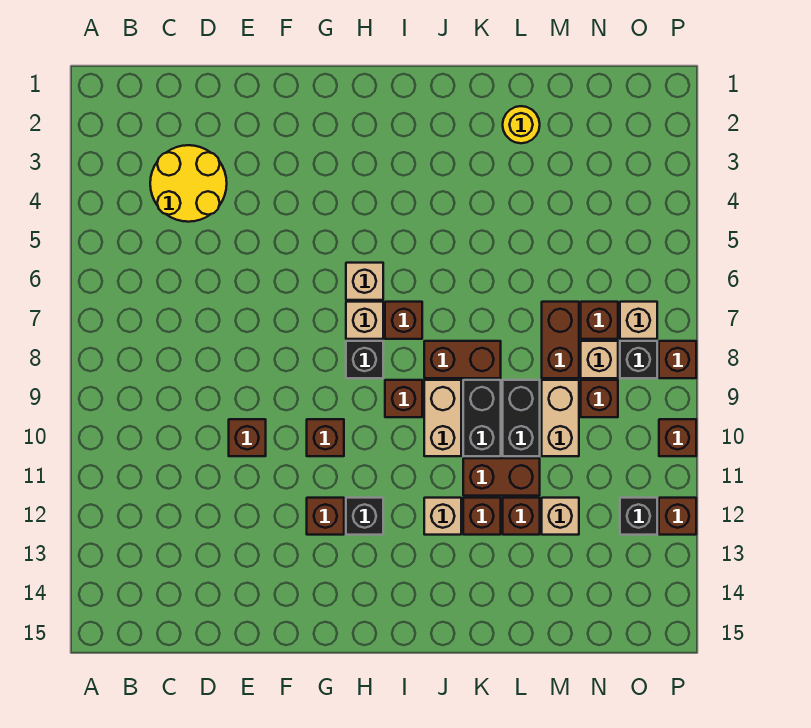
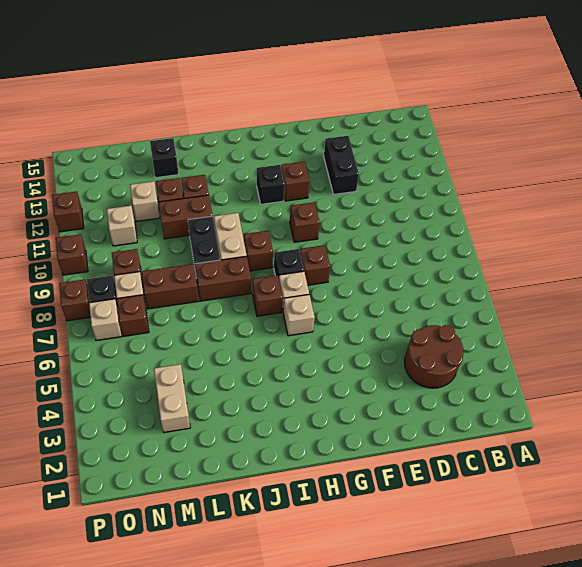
yellow round brick C3:D4 level 1 -> brown round brick C3:D4 level 1
brown brick E10 level 1 -> brown brick G8 level 1
tan brick J12 level 1 -> tan brick N11 level 1
yellow round brick L2 level 1 -> none
black brick L9:L10 level 1 -> black brick E12:E13 level 1
brown brick M7:M8 level 1 -> brown brick L8:M8 level 1
tan brick M9:M10 level 1 -> tan brick M3:M4 level 1
black brick O12 level 1 -> black brick L14 level 1

